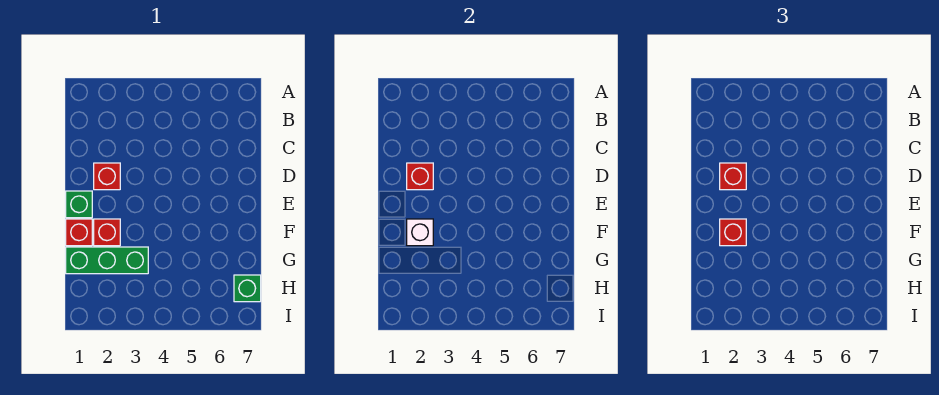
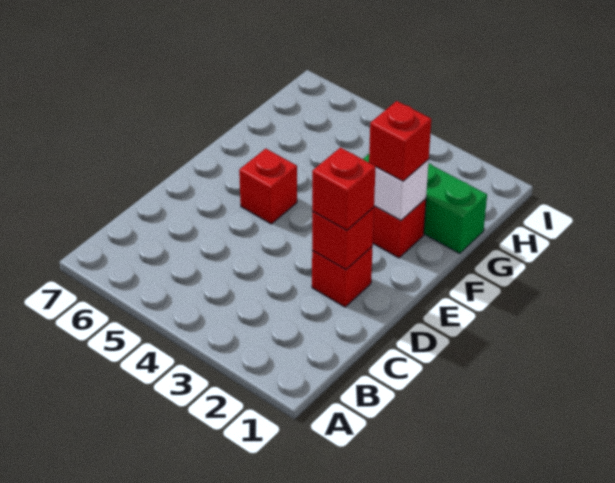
green brick E1 level 1 -> none
red brick F1 level 1 -> red brick E5 level 1
green brick H7 level 1 -> none

